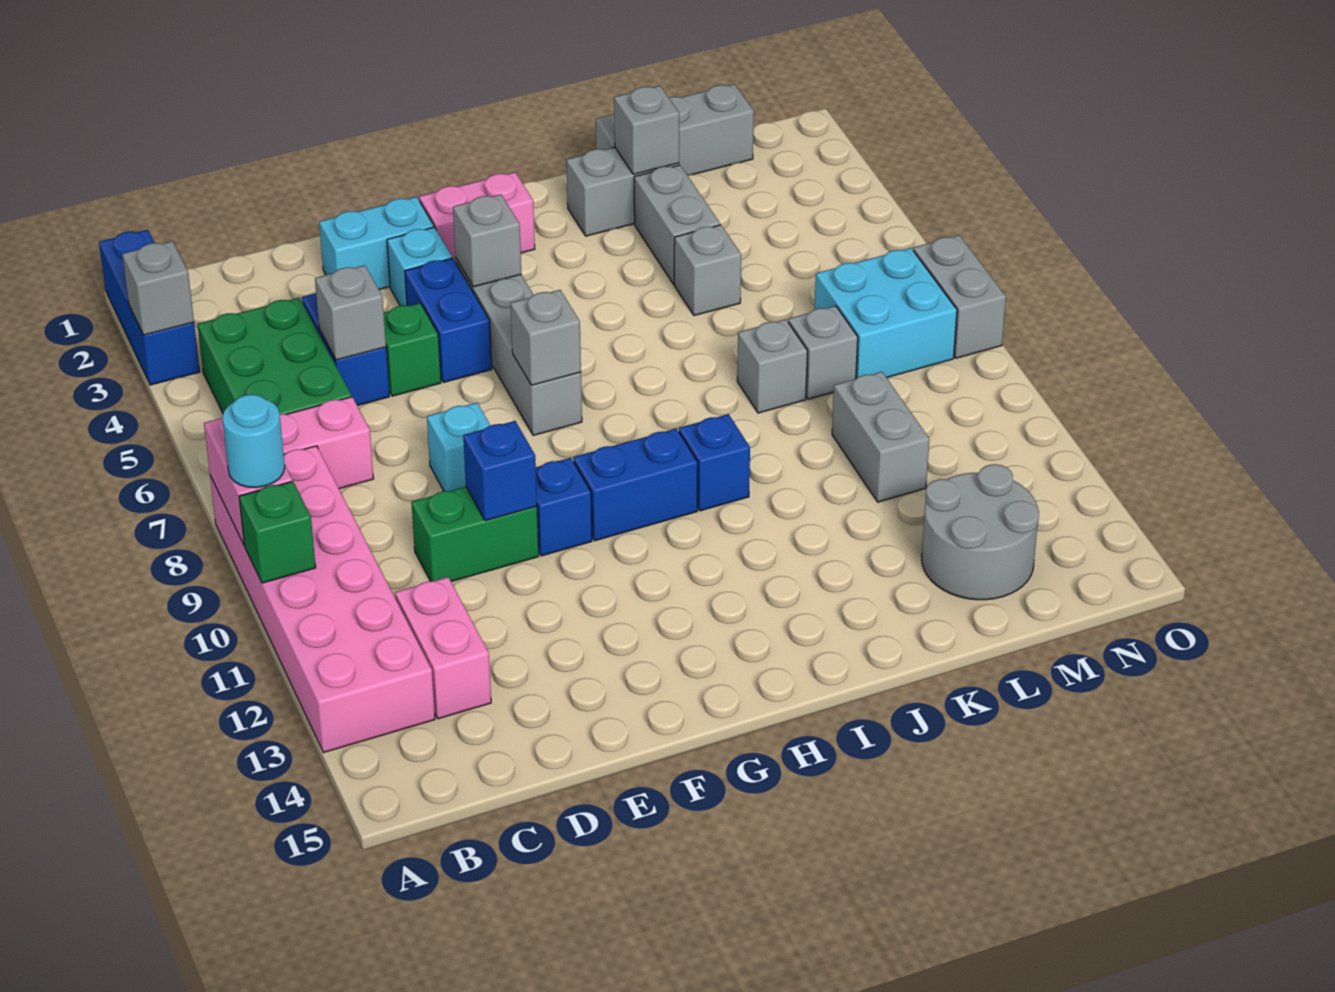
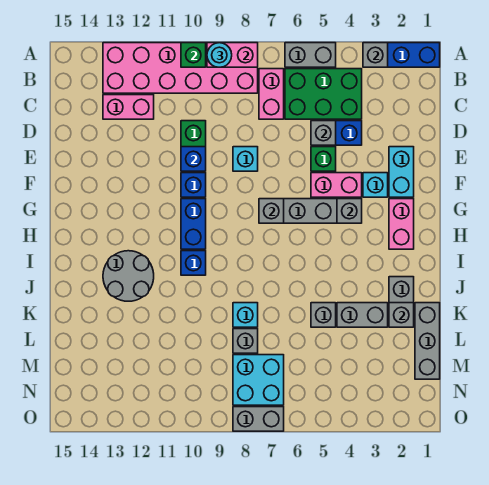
blue brick F4:F5 level 1 -> pink brick F4:F5 level 1
grey brick K8 level 1 -> cyan brick K8 level 1
grey brick L10:L11 level 1 -> grey brick A5:A6 level 1
grey round brick L13:M14 level 1 -> grey round brick I12:J13 level 1

